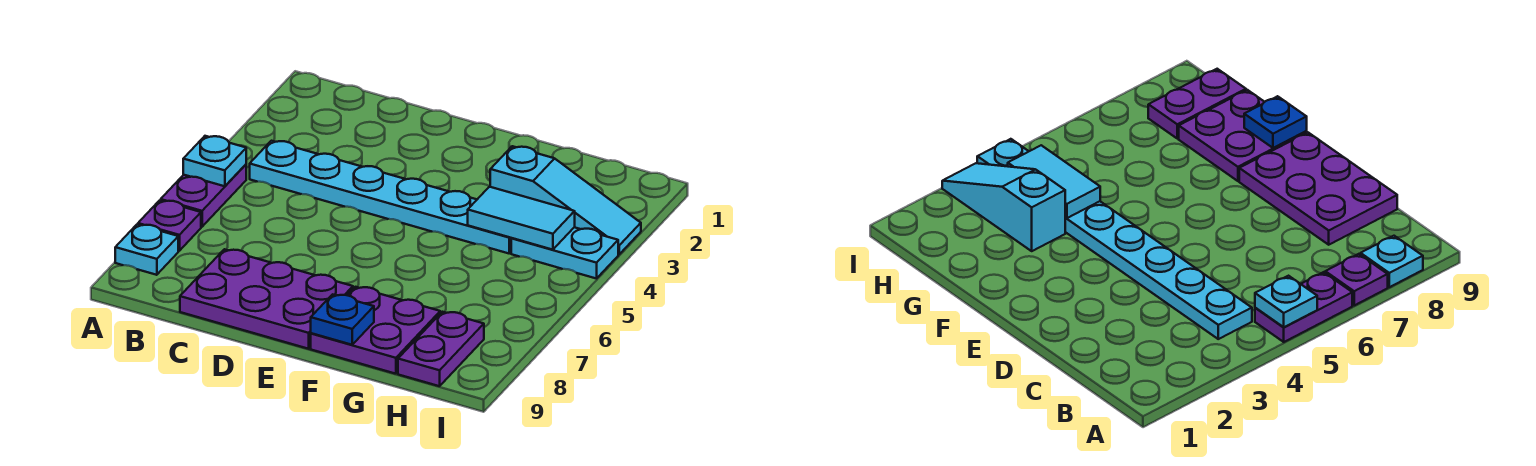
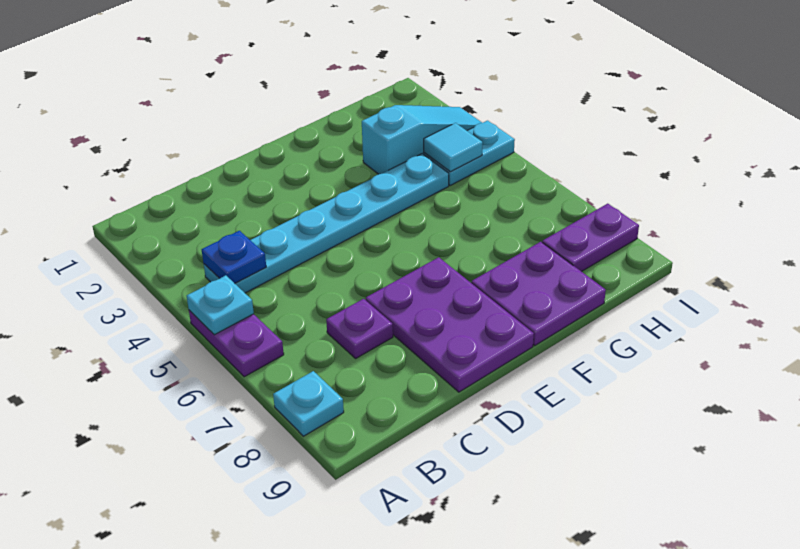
purple plate A7 level 1 -> purple plate C7 level 1
purple plate C8:E9 level 1 -> purple plate D7:E9 level 1
blue plate F9 level 2 -> blue plate B4 level 2
cyan tile G4:H4 level 2 -> cyan tile H4 level 2
purple plate H8:H9 level 1 -> purple plate H8:I8 level 1

